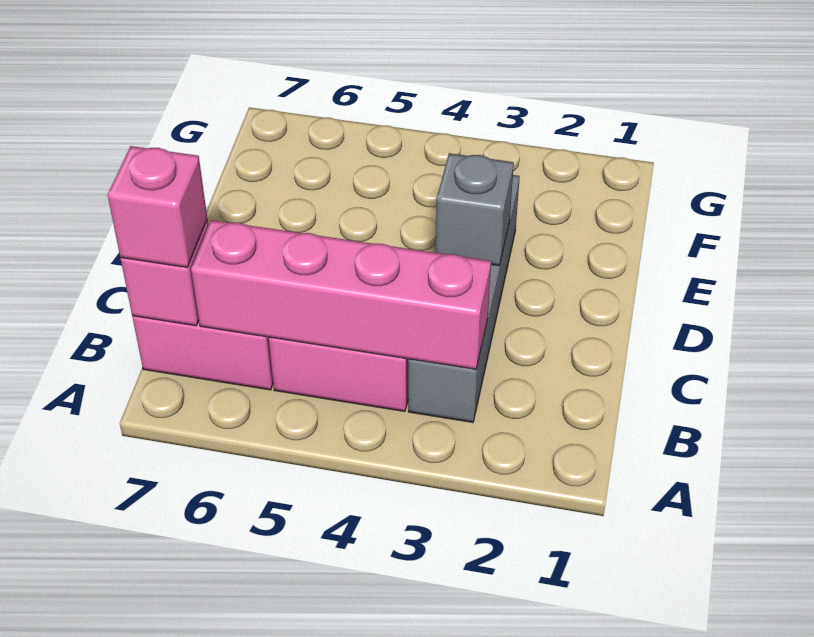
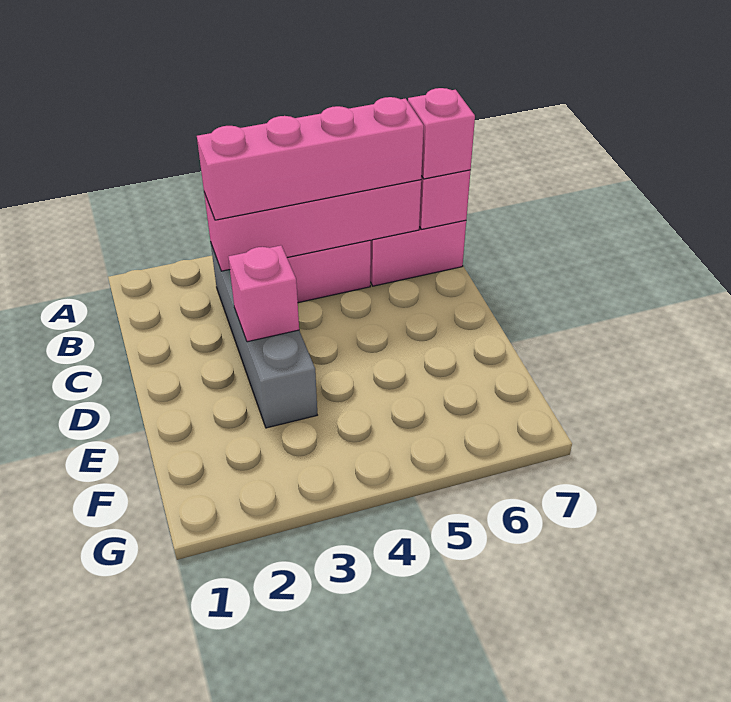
none -> pink brick B3:B6 level 3
grey brick D3 level 2 -> pink brick D3 level 2

